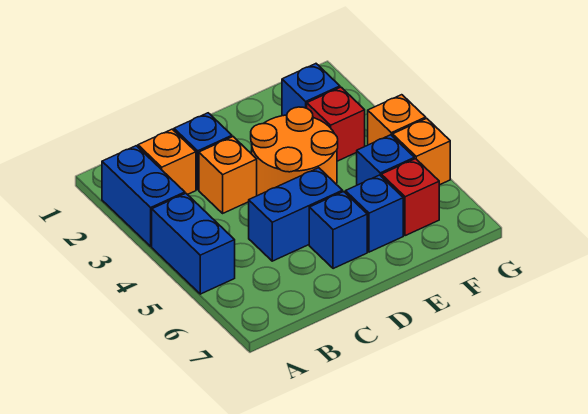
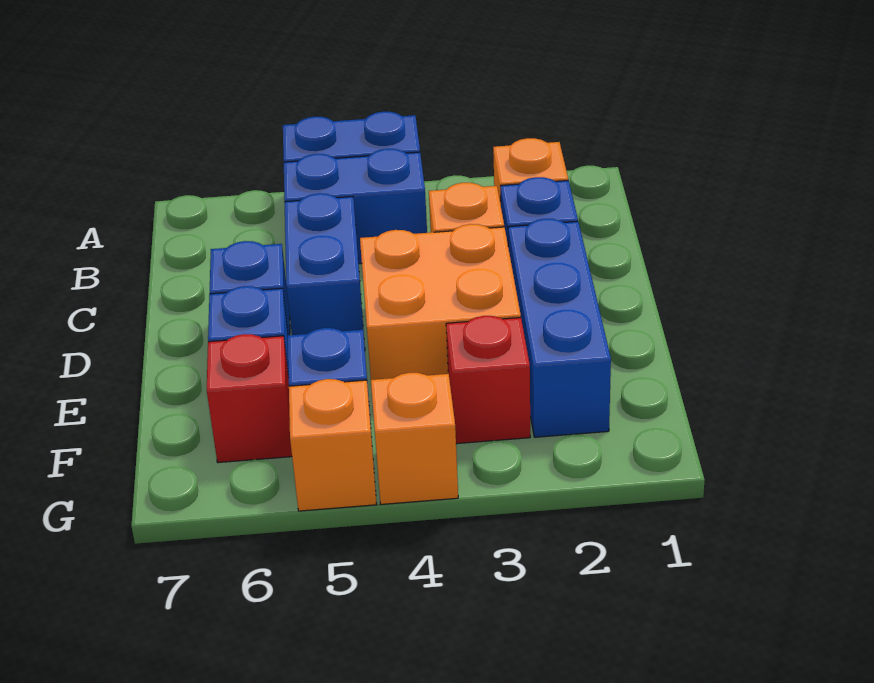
blue brick A2:A3 level 1 -> blue brick B4:B5 level 1
orange round brick D3:E4 level 1 -> orange brick D3:E4 level 1
blue brick F2 level 1 -> blue brick D2:F2 level 1

